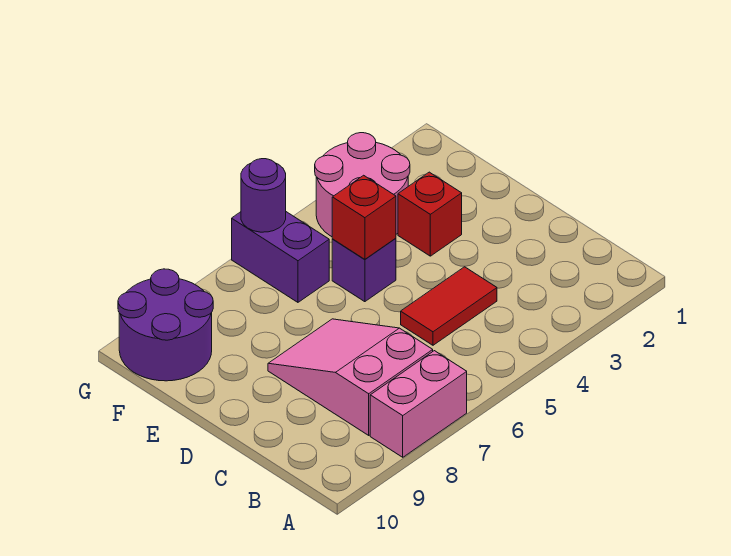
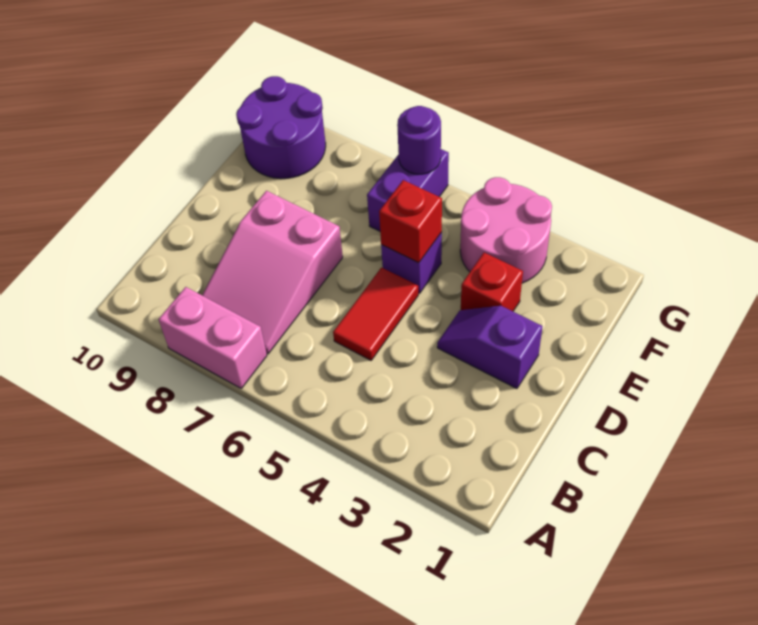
pink slope B7:D8 level 1 top B -> pink slope B7:D8 level 1 top D
red tile C4:C5 level 1 -> red tile C5:D5 level 1
none -> purple slope D2:D3 level 1 top 2

